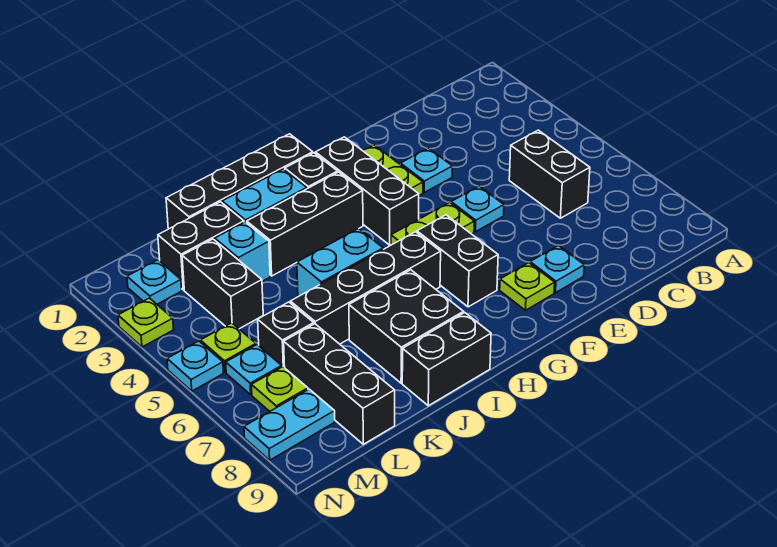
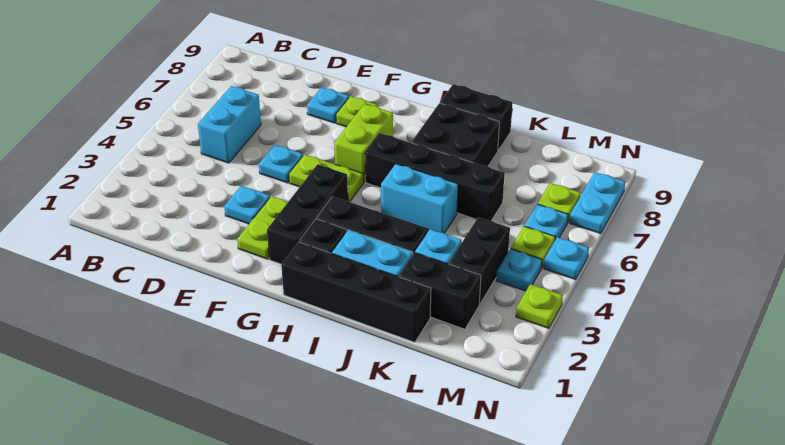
black brick C5:C6 level 1 -> cyan brick C5:C6 level 1
black brick G6:G7 level 1 -> lime brick G6:G7 level 1
black brick L6 level 1 -> none
black brick L7:L9 level 1 -> none
cyan plate M2 level 1 -> cyan plate M4 level 1
cyan plate M8:N8 level 1 -> cyan plate N7:N8 level 1

